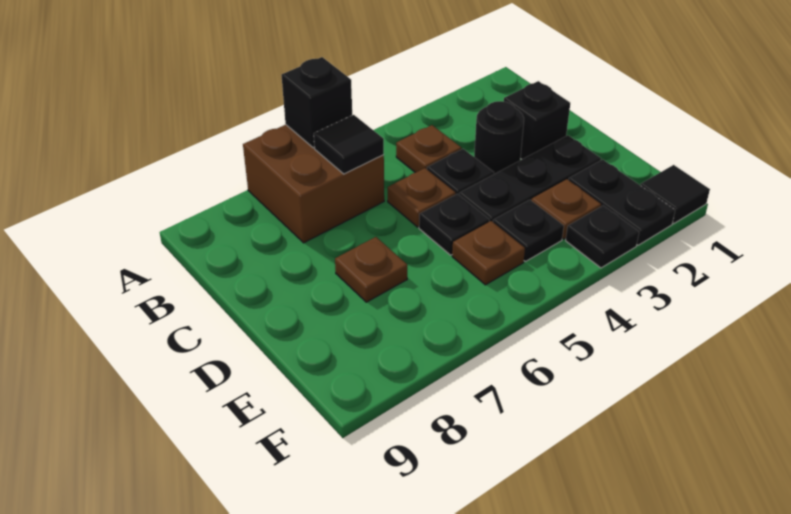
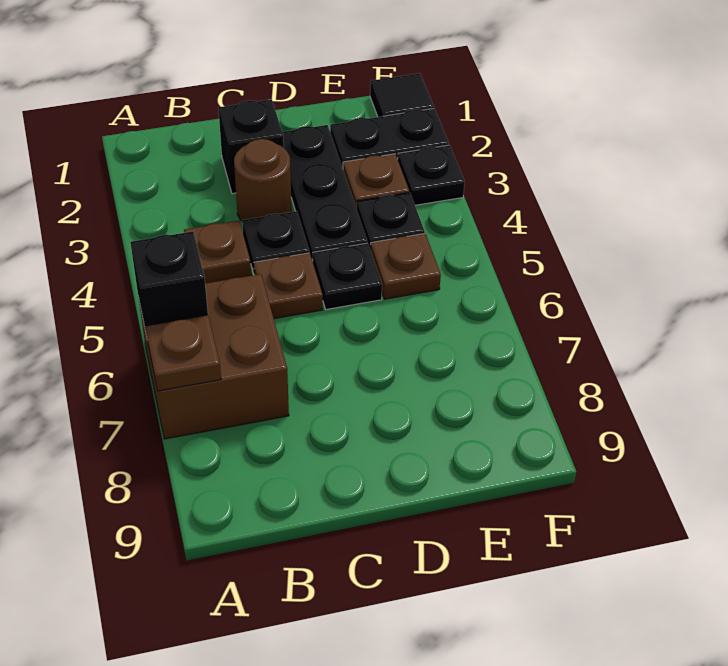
black tile B6 level 2 -> none
black round brick C3 level 1 -> brown round brick C3 level 1
brown plate D7 level 1 -> brown plate A7 level 2

